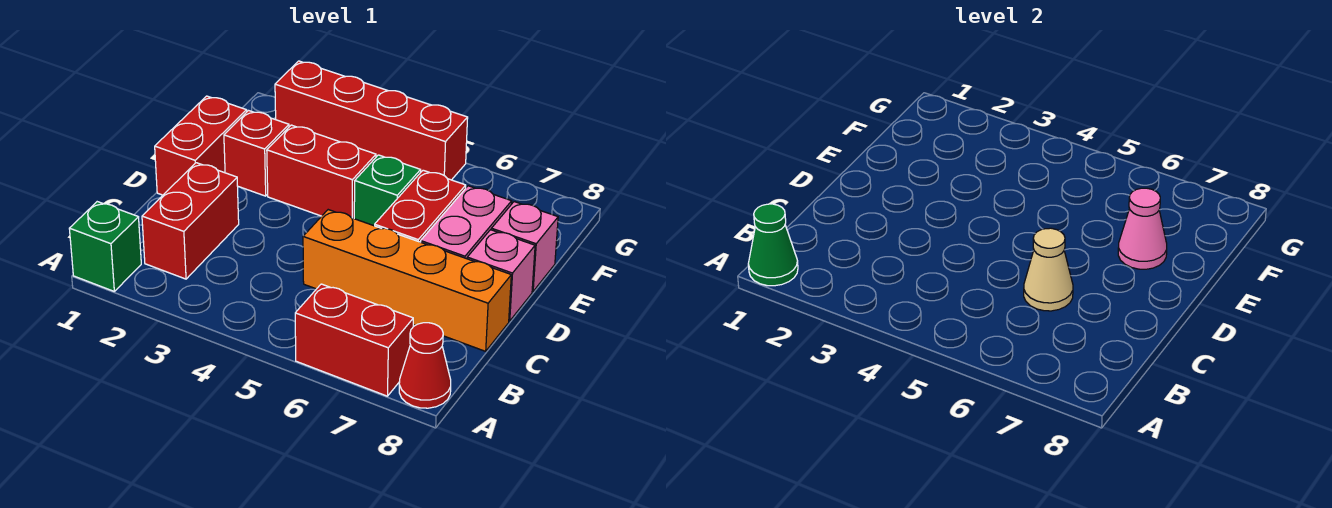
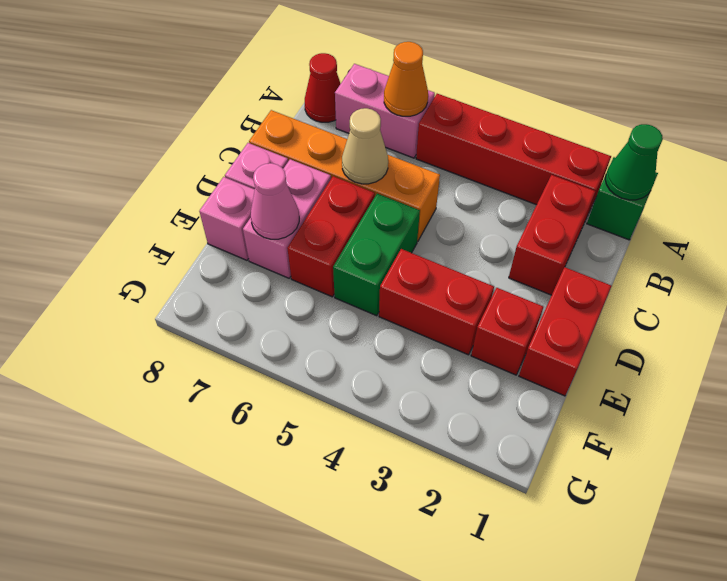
red brick A6:A7 level 1 -> pink brick A6:A7 level 1
none -> orange cone A6 level 2
green brick E5 level 1 -> green brick D5:E5 level 1
red brick G2:G5 level 1 -> red brick A2:A5 level 1

